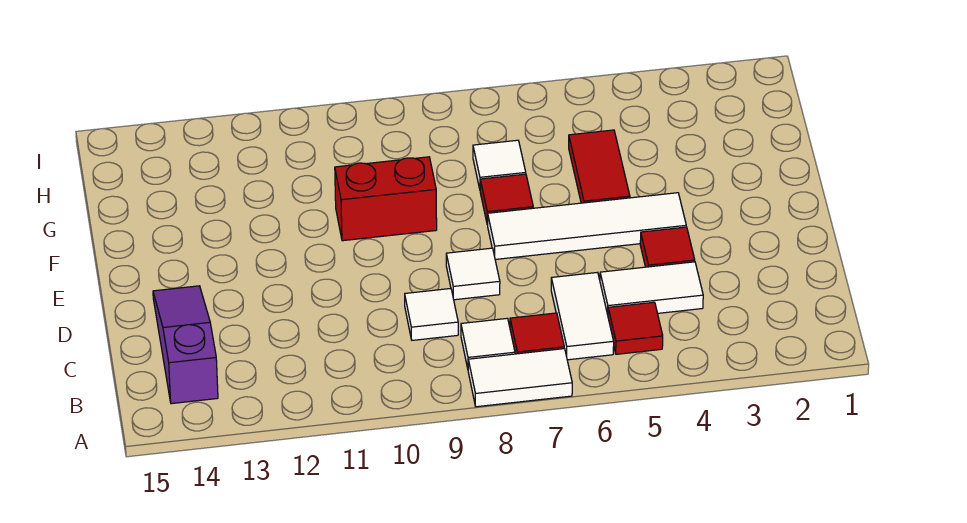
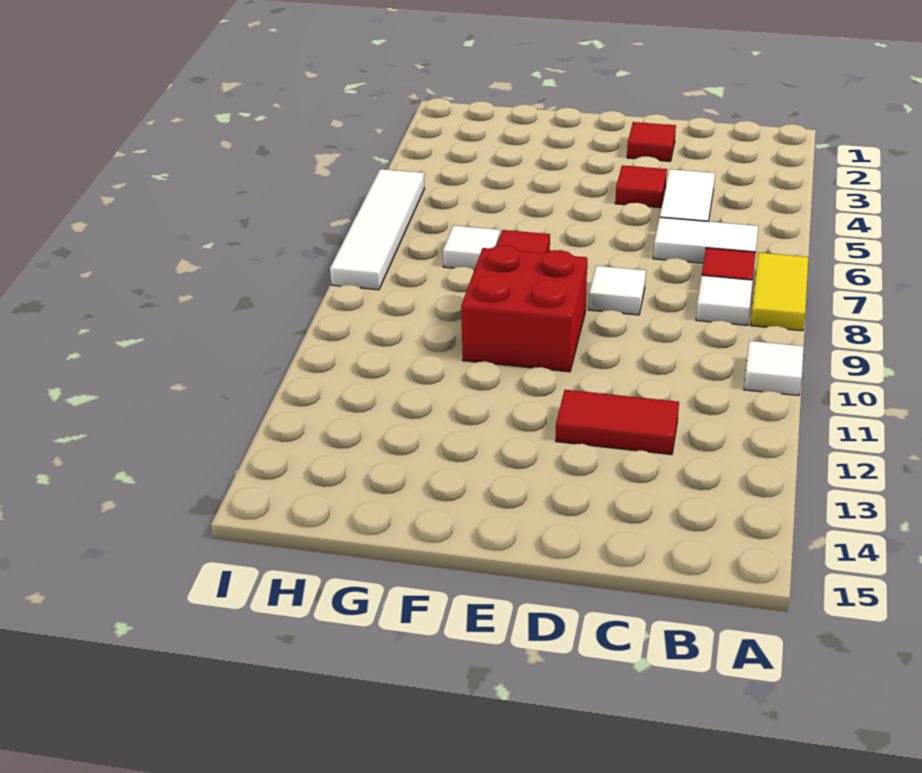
white tile A7:A8 level 1 -> yellow tile A7:A8 level 1
red tile B5 level 1 -> red tile D2 level 1
purple slope B14:D14 level 1 top B -> none
white tile C9 level 1 -> white tile A10 level 1
white tile E4:E7 level 1 -> white tile I5:I8 level 1
red tile F5:G5 level 1 -> red tile C12:D12 level 1
red brick F9:F10 level 1 -> red brick E9:F10 level 1

